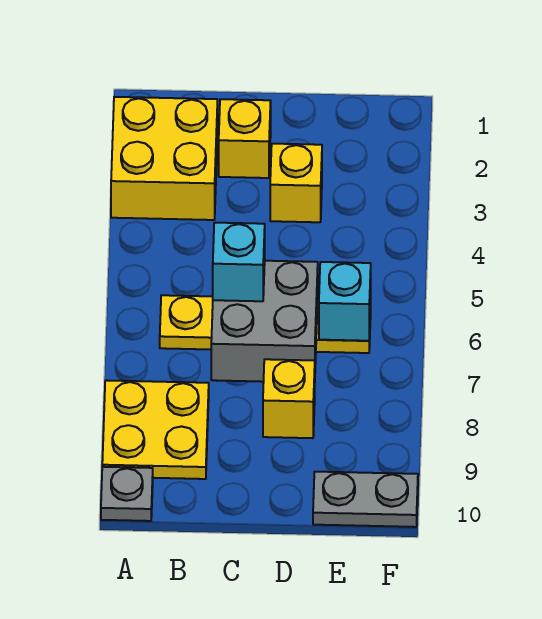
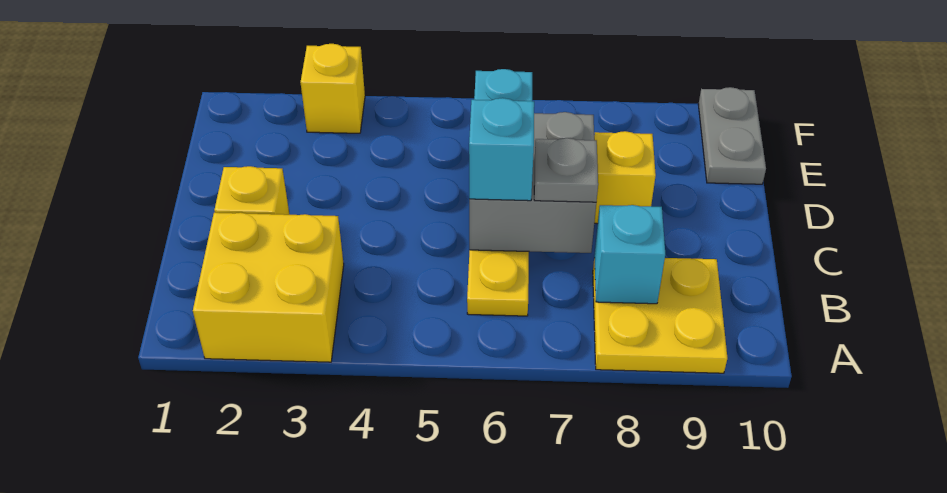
grey plate A10 level 1 -> grey plate C7 level 3
none -> cyan brick B8 level 2
yellow brick D3 level 1 -> yellow brick F3 level 1

